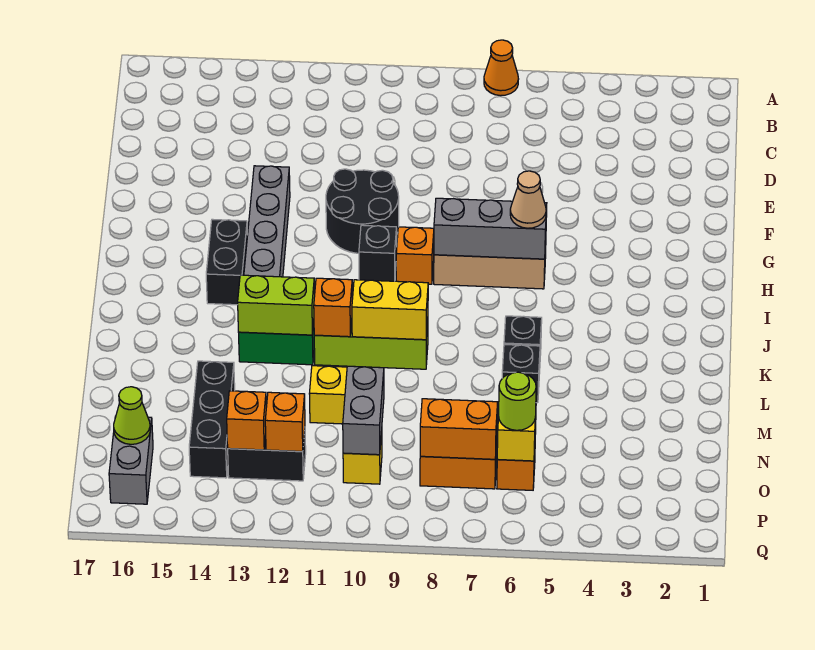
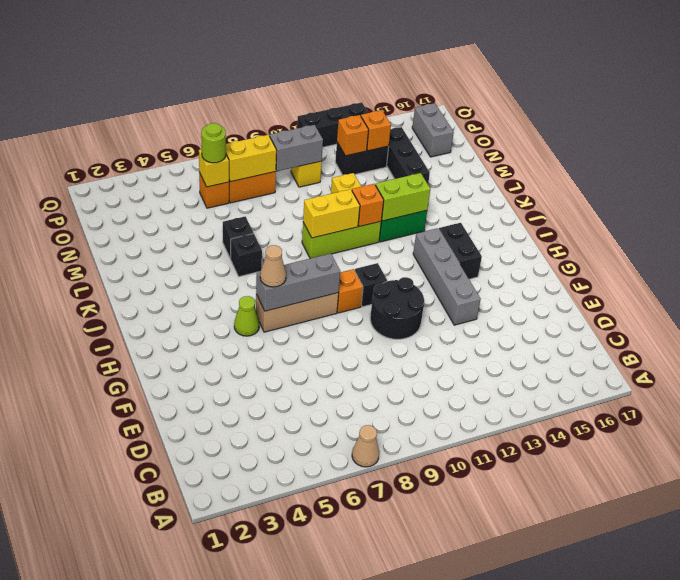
orange cone A7 level 1 -> tan cone A7 level 1
grey brick N10:O10 level 2 -> grey brick O9:O10 level 2
orange brick O7:O8 level 2 -> yellow brick O7:O8 level 2
lime cone O16 level 2 -> lime cone H5 level 1
none -> black brick Q11:Q13 level 1

